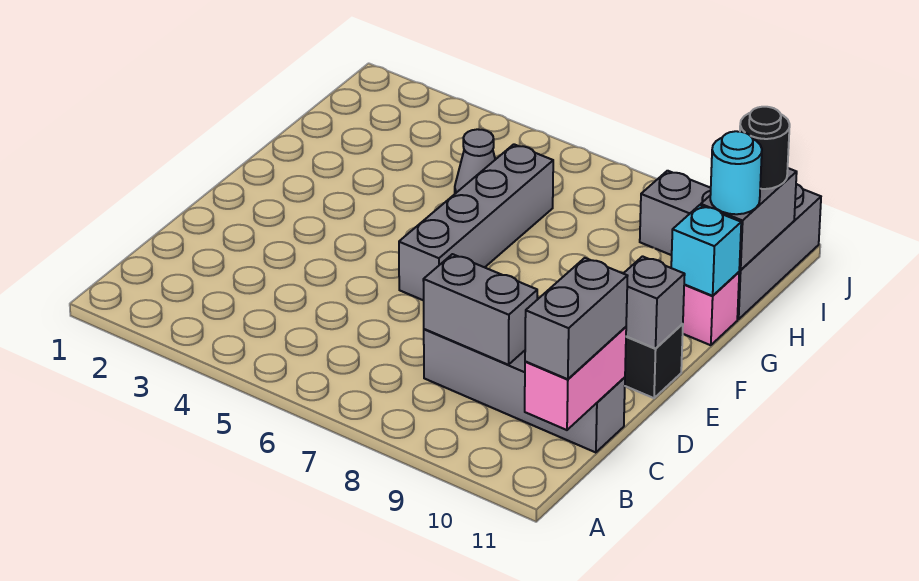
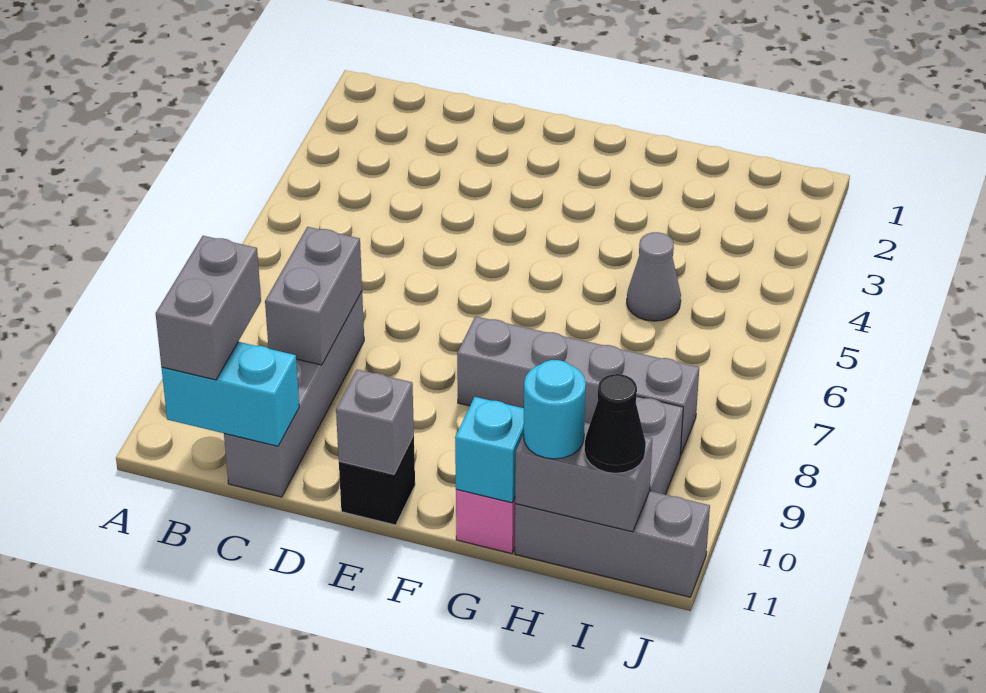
pink brick B11:C11 level 2 -> cyan brick B11:C11 level 2
grey brick B11:C11 level 3 -> grey brick B10:B11 level 3
grey brick E6:H6 level 1 -> grey brick F8:I8 level 1
black round brick I11 level 3 -> black cone I11 level 3

